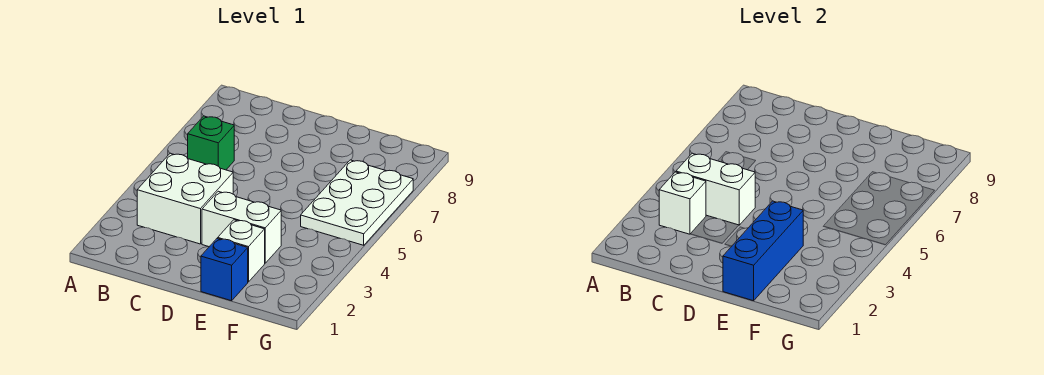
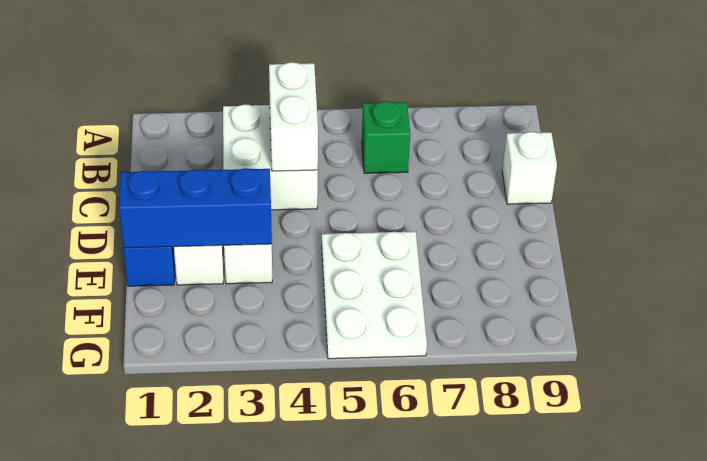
white brick B3 level 2 -> white brick C9 level 1
white plate F5:G7 level 1 -> white plate E5:G6 level 1

